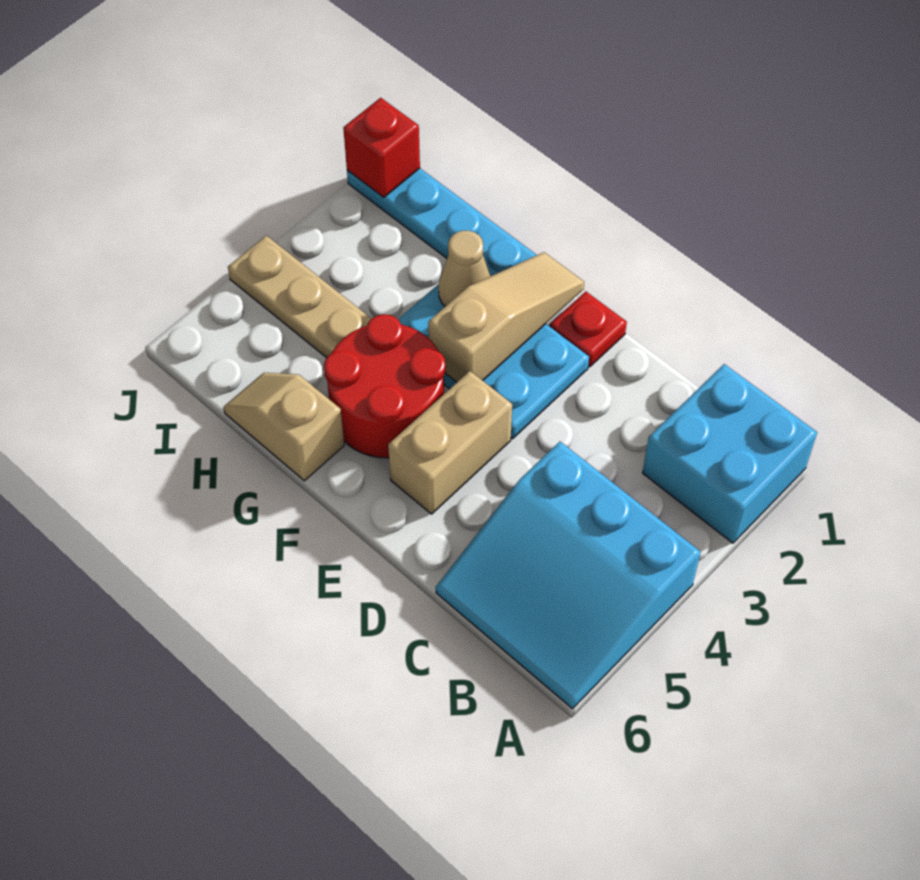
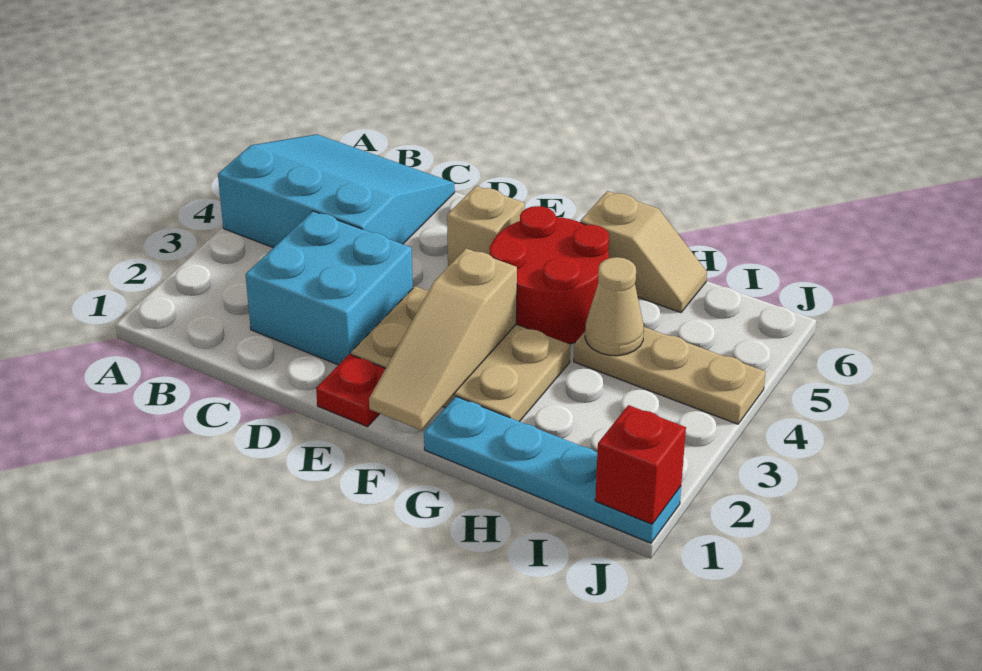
cyan brick A1:B2 level 1 -> cyan brick C2:D3 level 1
cyan plate E2:G3 level 1 -> tan plate E2:G3 level 1
tan brick E4:E5 level 1 -> tan brick E5 level 1
tan cone G2 level 2 -> tan cone H4 level 2

